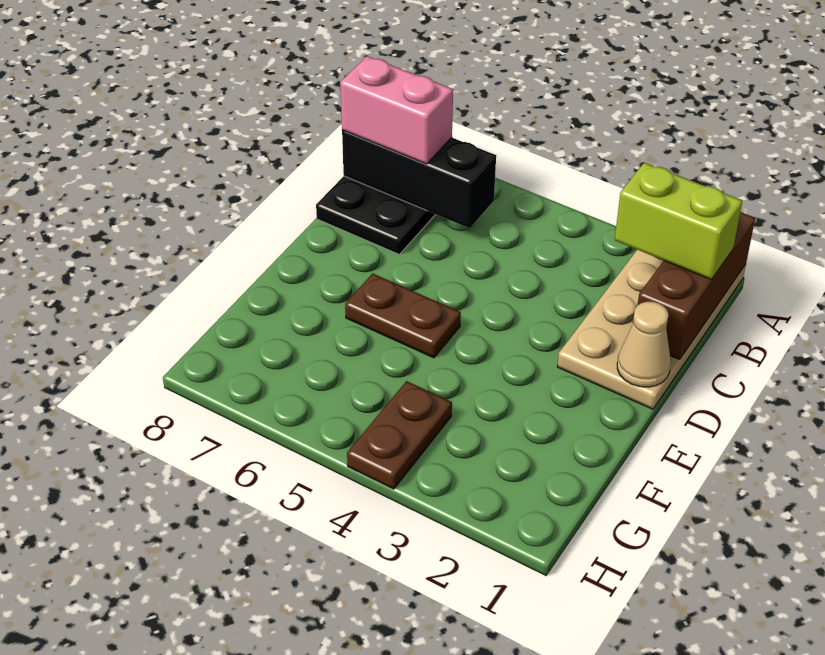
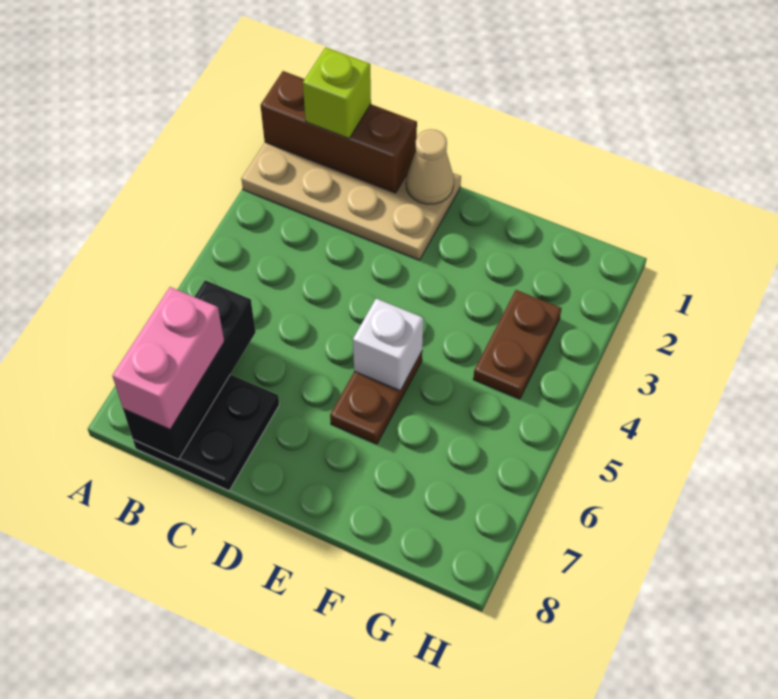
lime brick B1:B2 level 3 -> lime brick B1 level 3
none -> white brick E5 level 2
brown plate G4:H4 level 1 -> brown plate G3:G4 level 1

